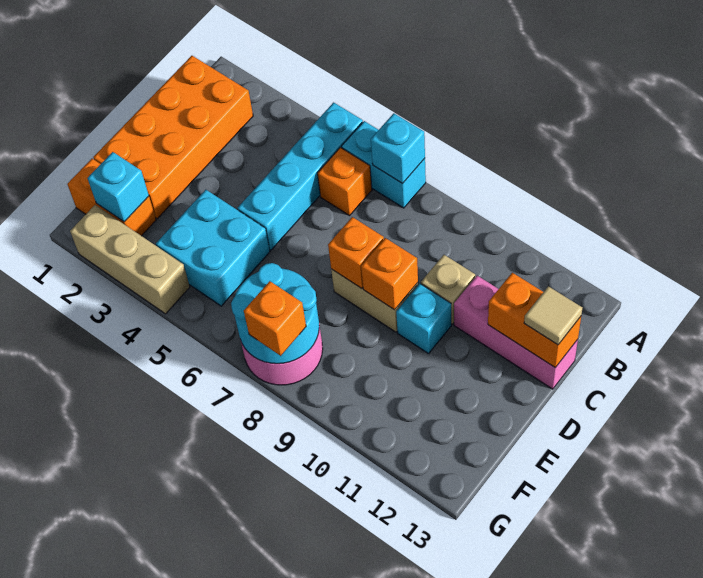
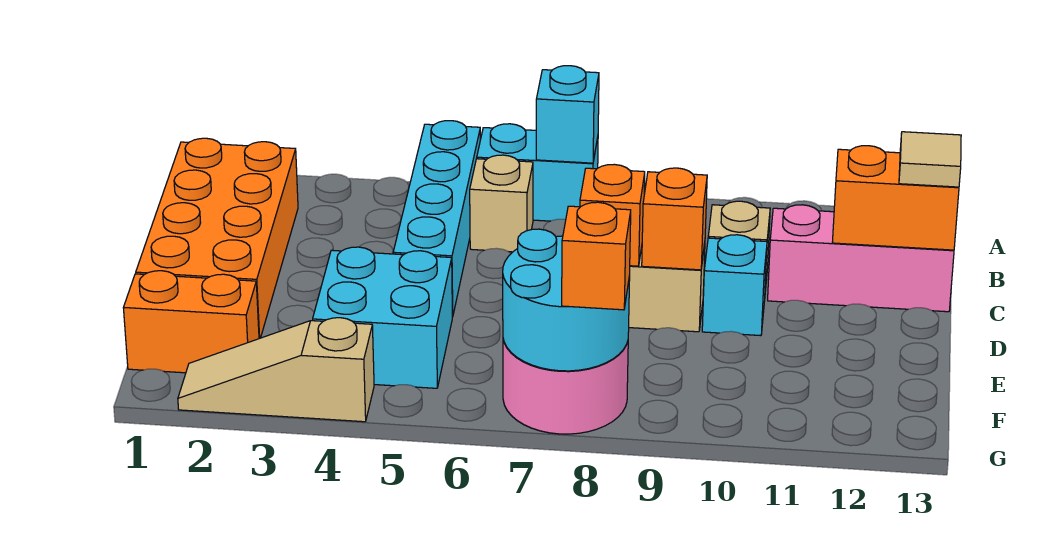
orange brick B6 level 1 -> tan brick B6 level 1
cyan brick F2 level 2 -> none
tan brick G2:G4 level 1 -> tan slope G2:G4 level 1 top 4

